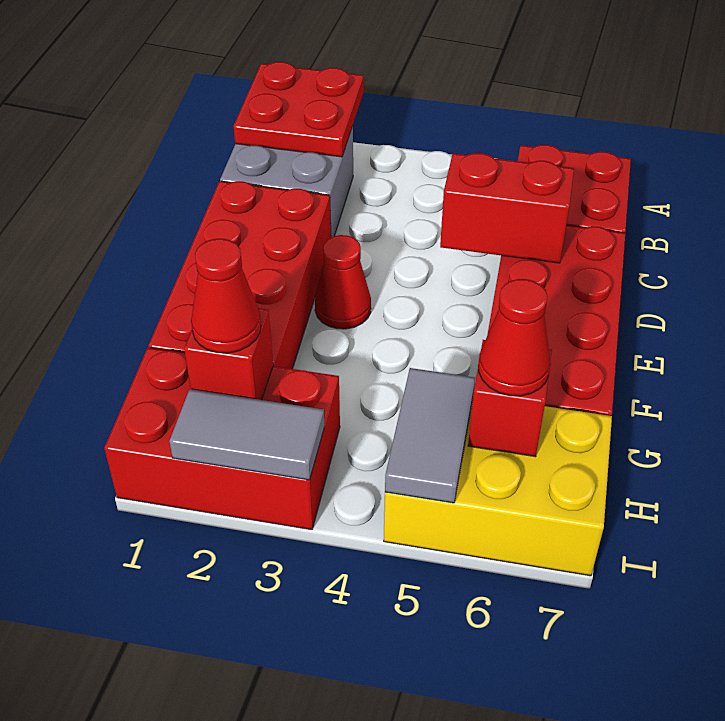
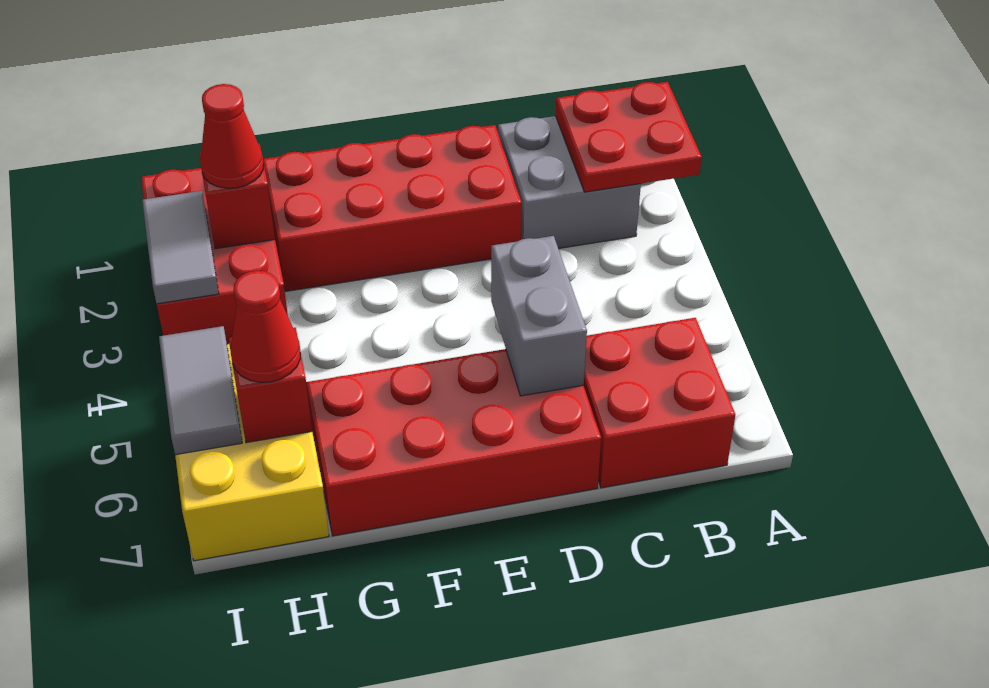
red brick D5:D6 level 2 -> grey brick D5:D6 level 2
red cone E3 level 1 -> none
grey tile H5:I5 level 2 -> grey tile I5:I6 level 2

